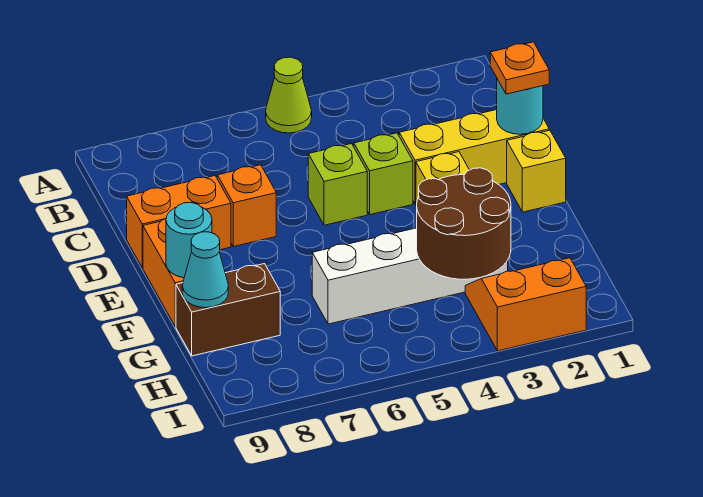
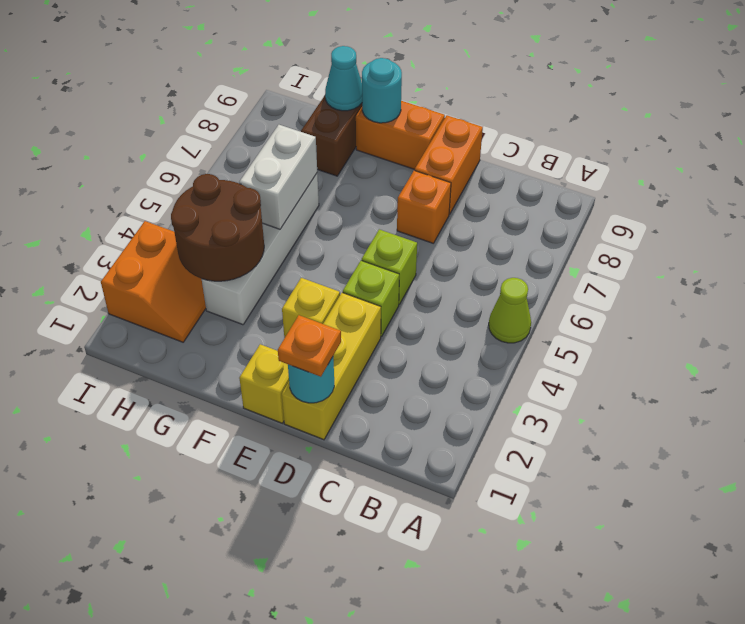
none -> white brick G5:G6 level 2

